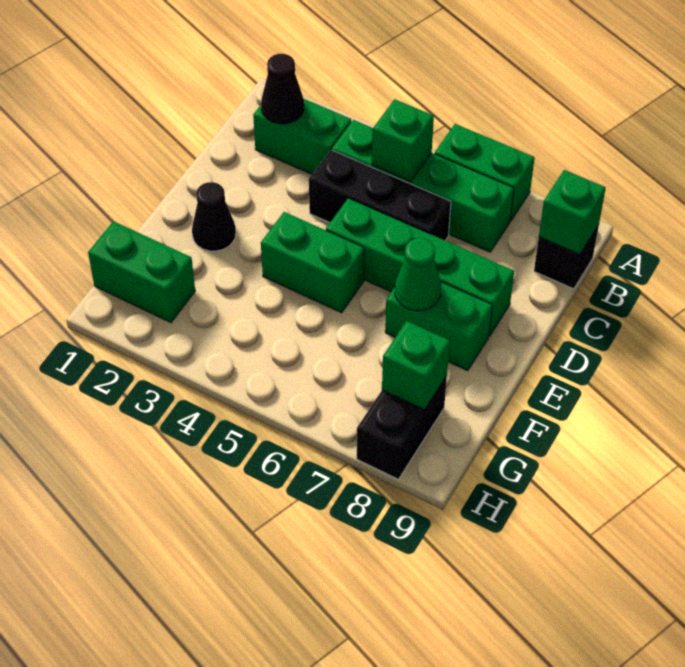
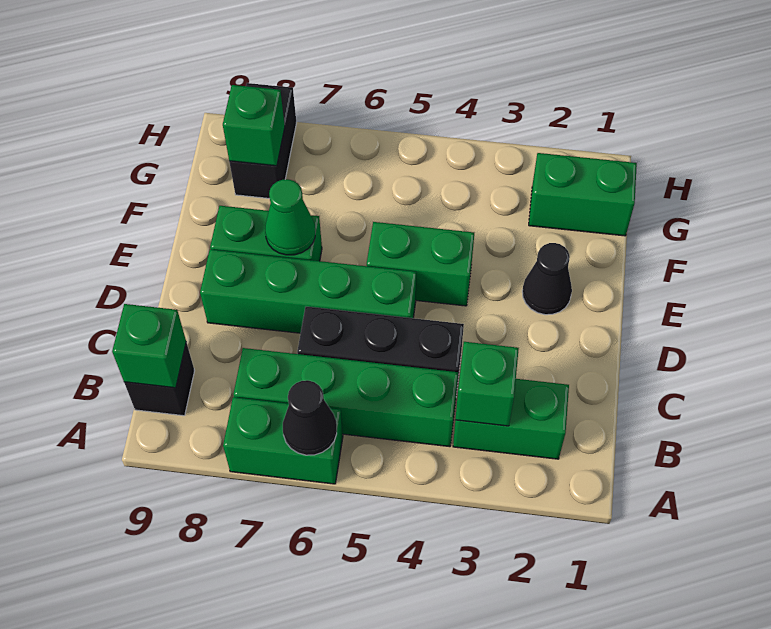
black cone B2 level 2 -> black cone A6 level 2
green brick B5 level 2 -> green brick B3 level 2

